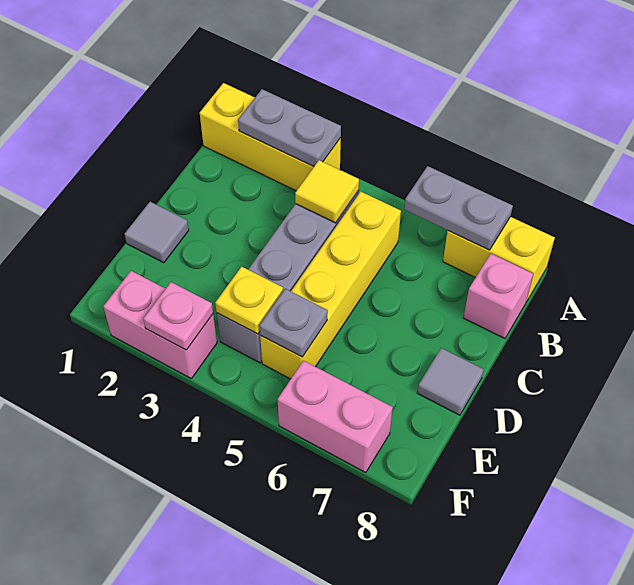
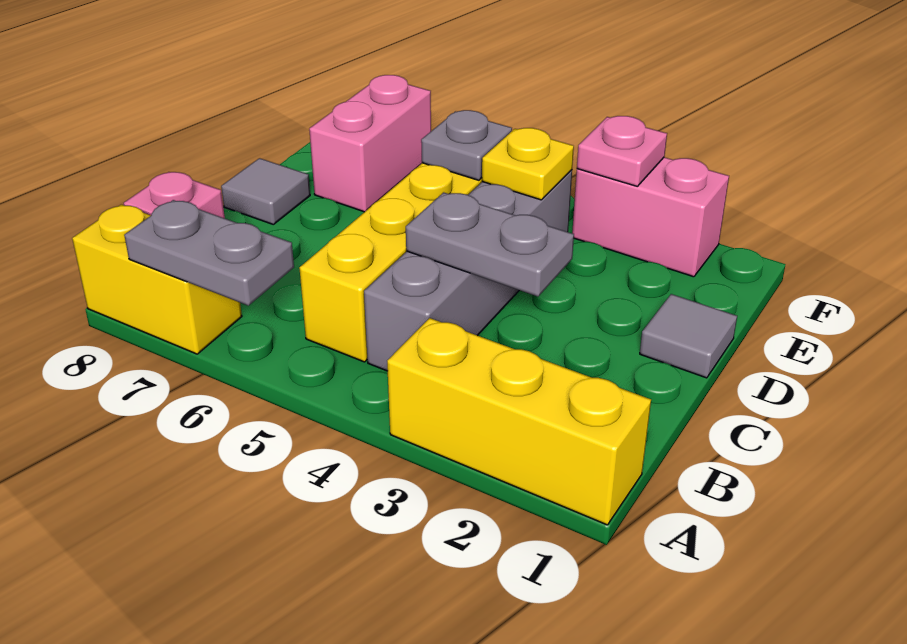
grey plate A2:A3 level 2 -> grey plate C3:C4 level 2
yellow tile B4 level 2 -> none
pink brick F6:F7 level 1 -> pink brick E7:F7 level 1

